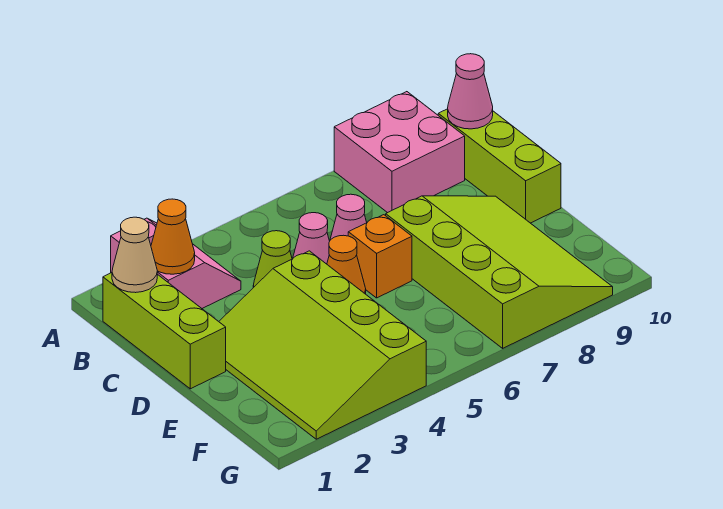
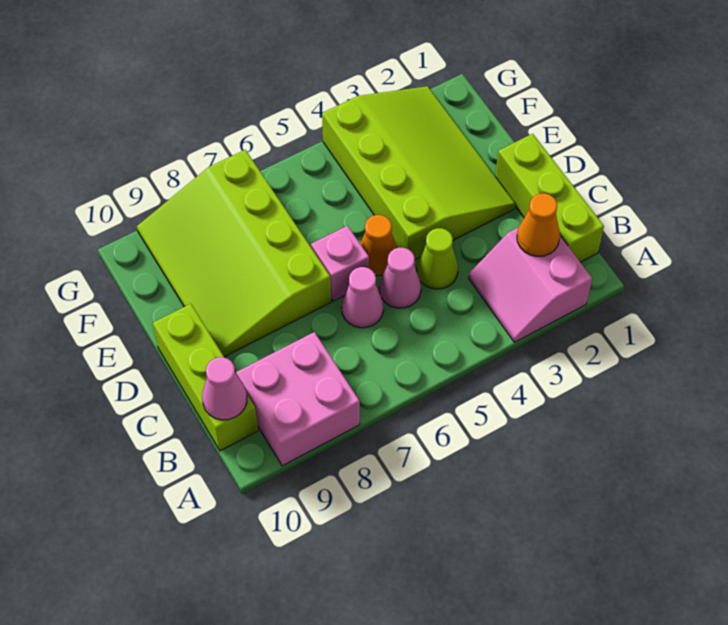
tan cone B1 level 2 -> none
orange brick D6 level 1 -> pink brick D6 level 1

